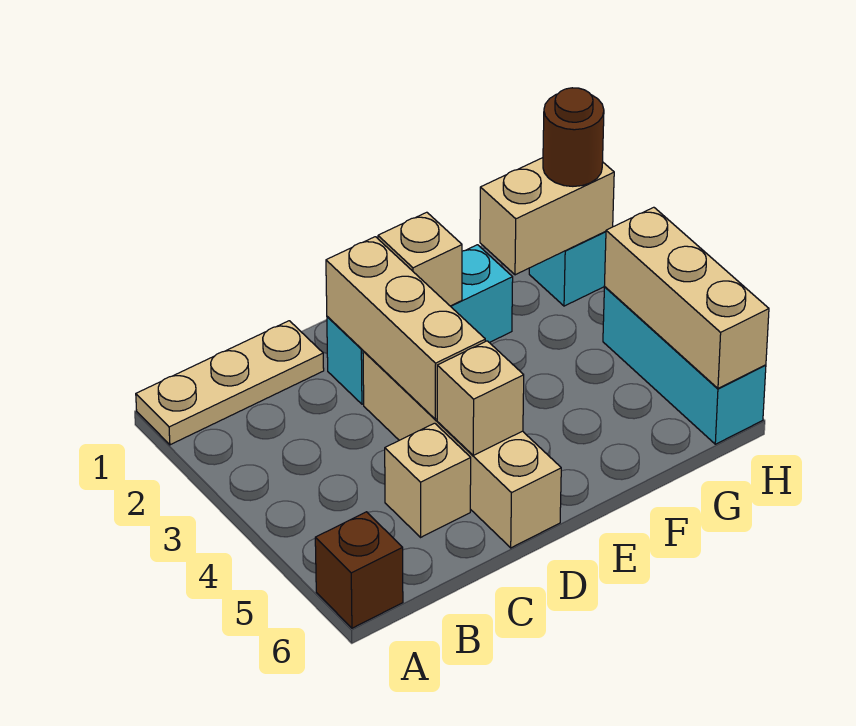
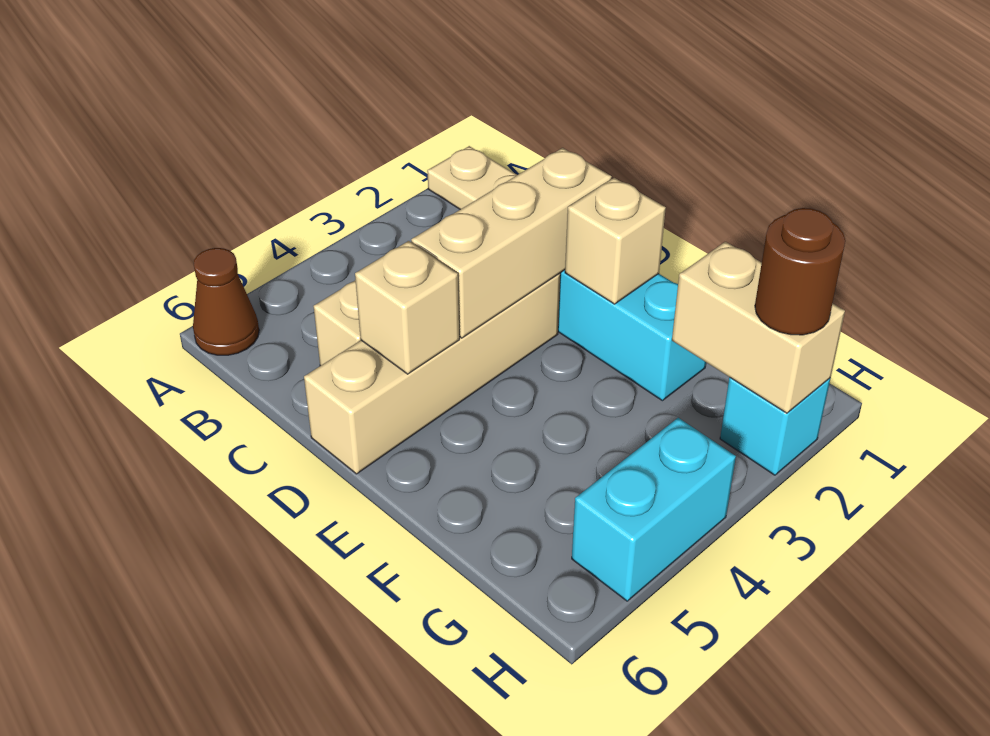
brown brick A6 level 1 -> brown cone A6 level 1
cyan brick H4:H6 level 1 -> cyan brick H4:H5 level 1
tan brick H4:H6 level 2 -> none

